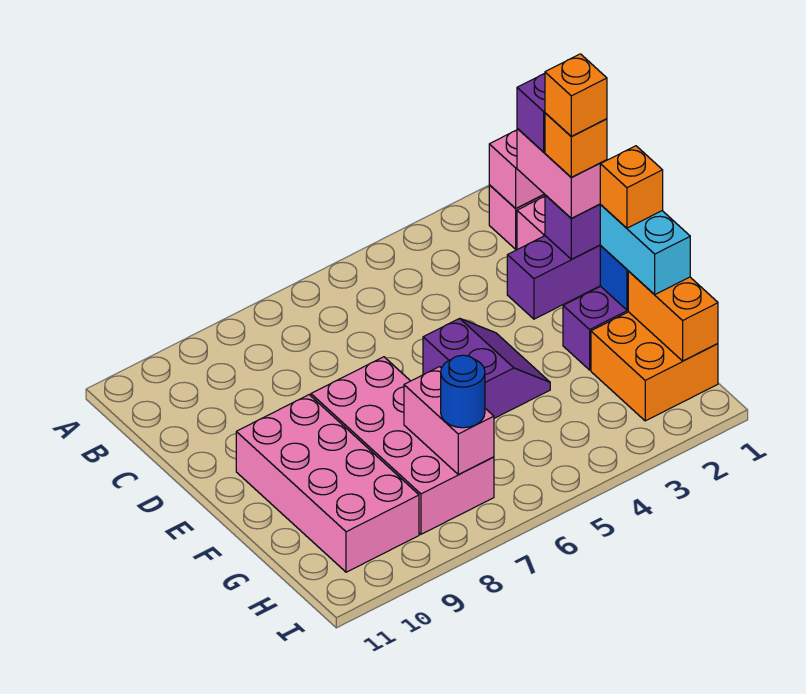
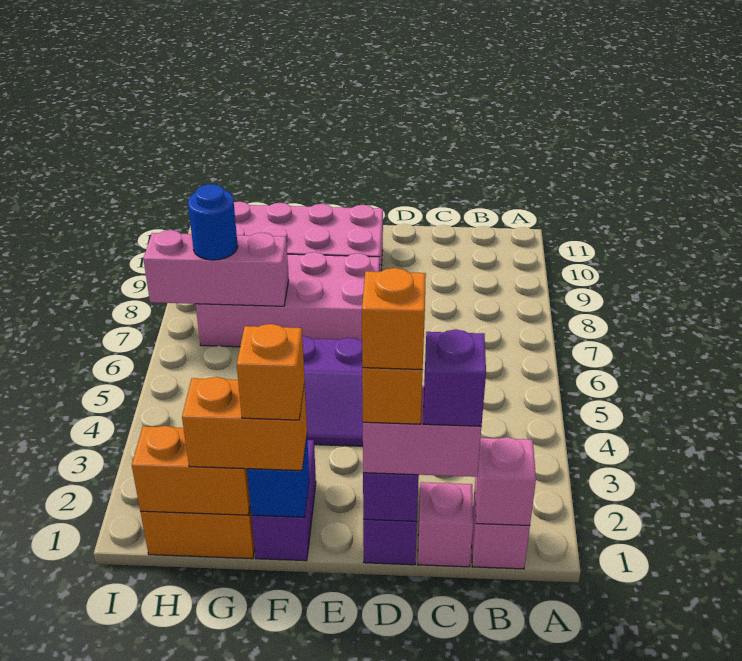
cyan brick F1:G1 level 3 -> orange brick F1:G1 level 3
pink brick G7:H7 level 2 -> pink brick G7:I7 level 2

